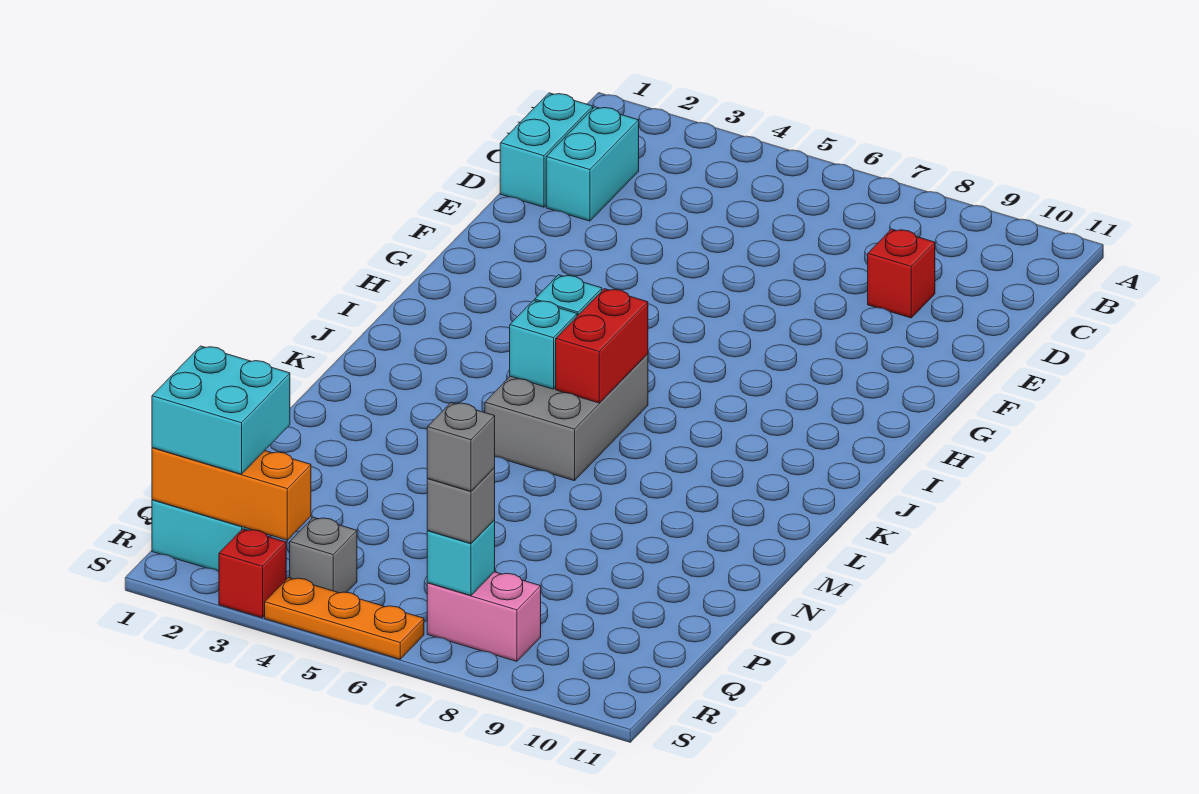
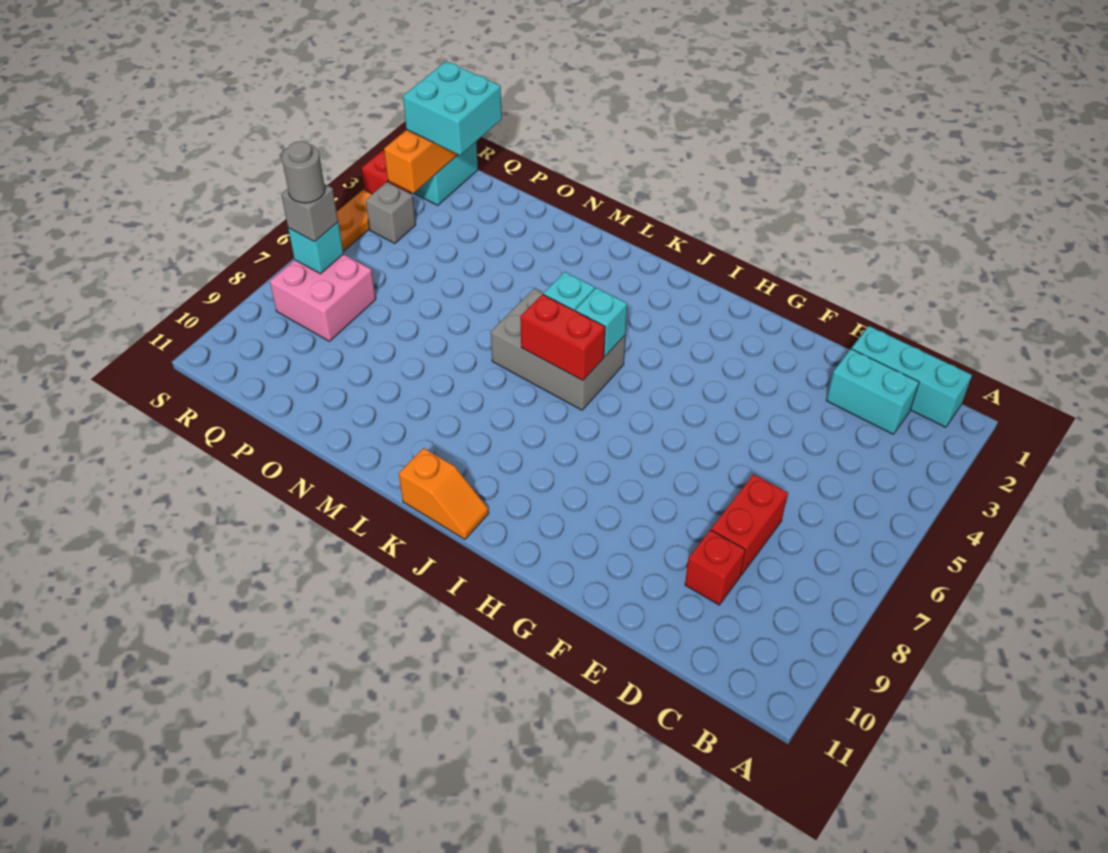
cyan brick C1:D1 level 1 -> cyan brick B1:D1 level 1
none -> red brick D7:D8 level 1
none -> orange slope J11:K11 level 1 top K
pink brick R7:R8 level 1 -> pink brick Q7:R8 level 1
grey brick R7 level 4 -> grey round brick R7 level 4

